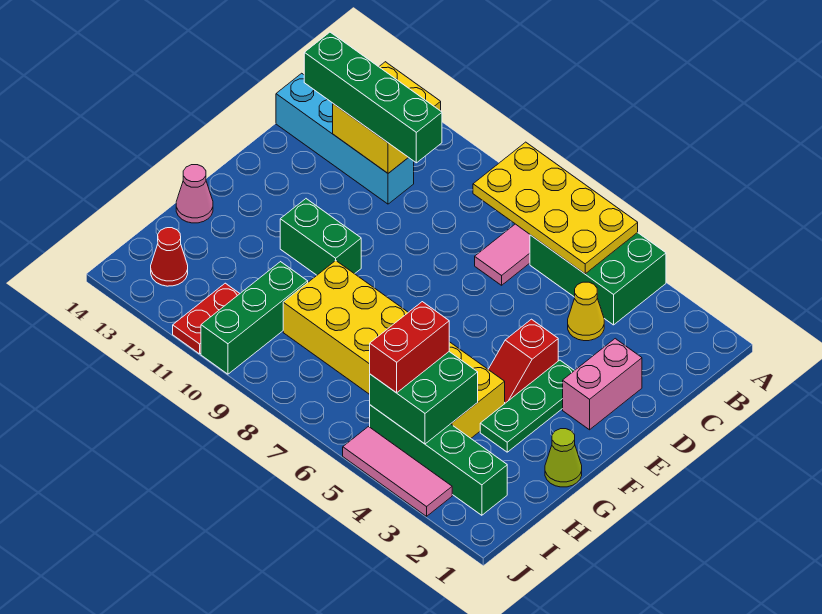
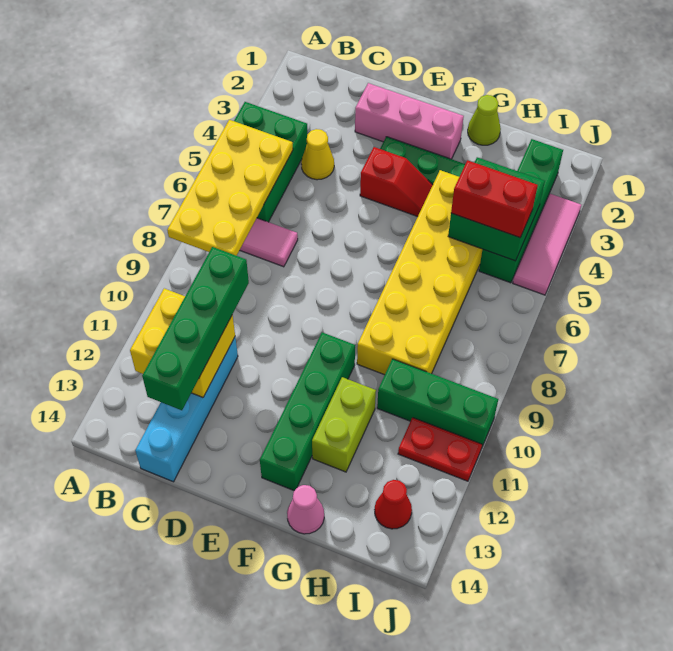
pink brick D2:E2 level 1 -> pink brick D2:F2 level 1
green brick F10:F11 level 1 -> green brick F10:F13 level 1
none -> lime brick G11:G12 level 1

